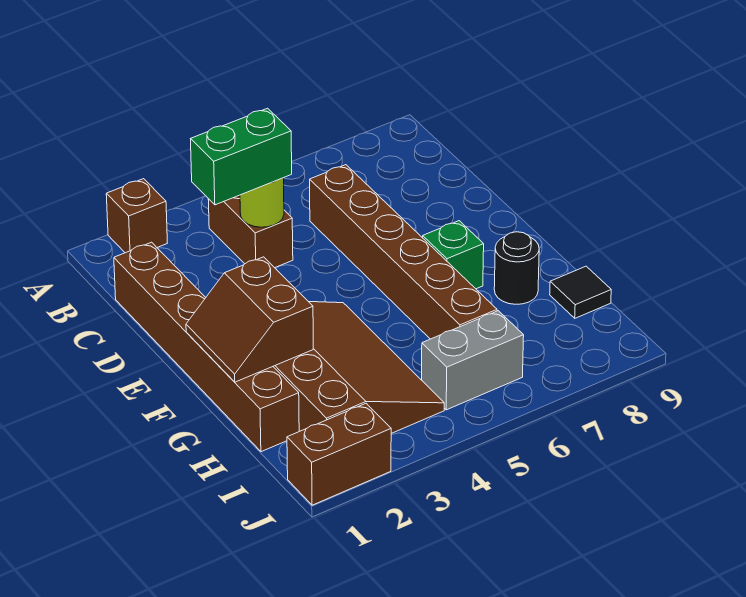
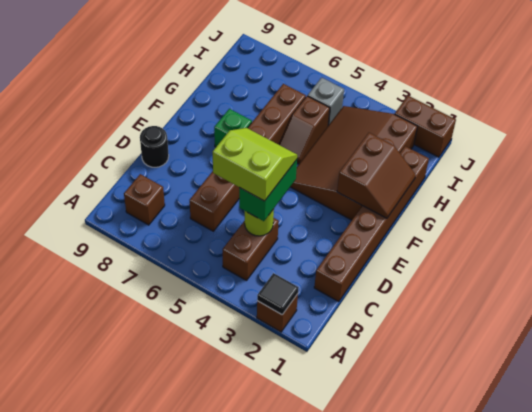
none -> brown brick B8 level 1
green brick C3:C4 level 3 -> green brick C4:D4 level 3
none -> lime slope C4:D5 level 4 top C
none -> brown slope G5:H5 level 1 top H
black round brick G8 level 1 -> black round brick D9 level 1
black tile H9 level 1 -> black tile A2 level 2
grey brick I5:I6 level 1 -> grey brick I5 level 1

